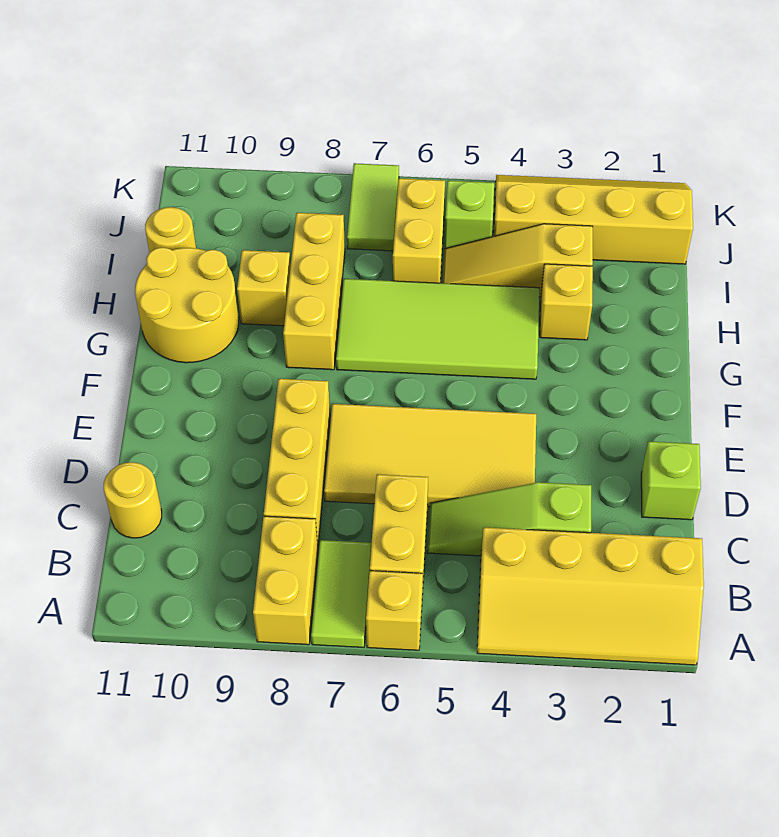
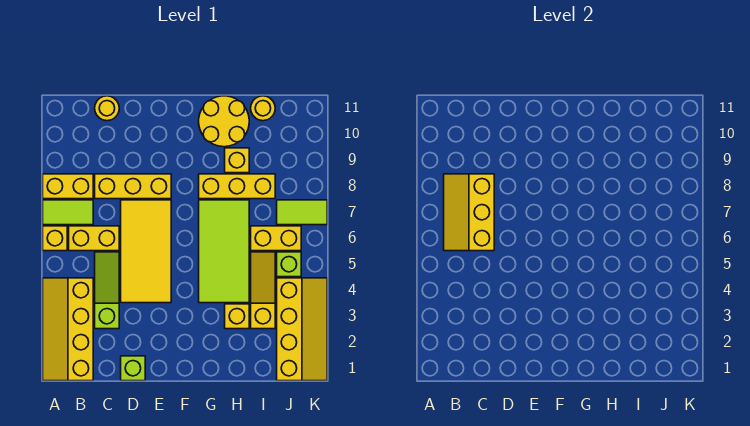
none -> yellow slope B6:C8 level 2 top C

